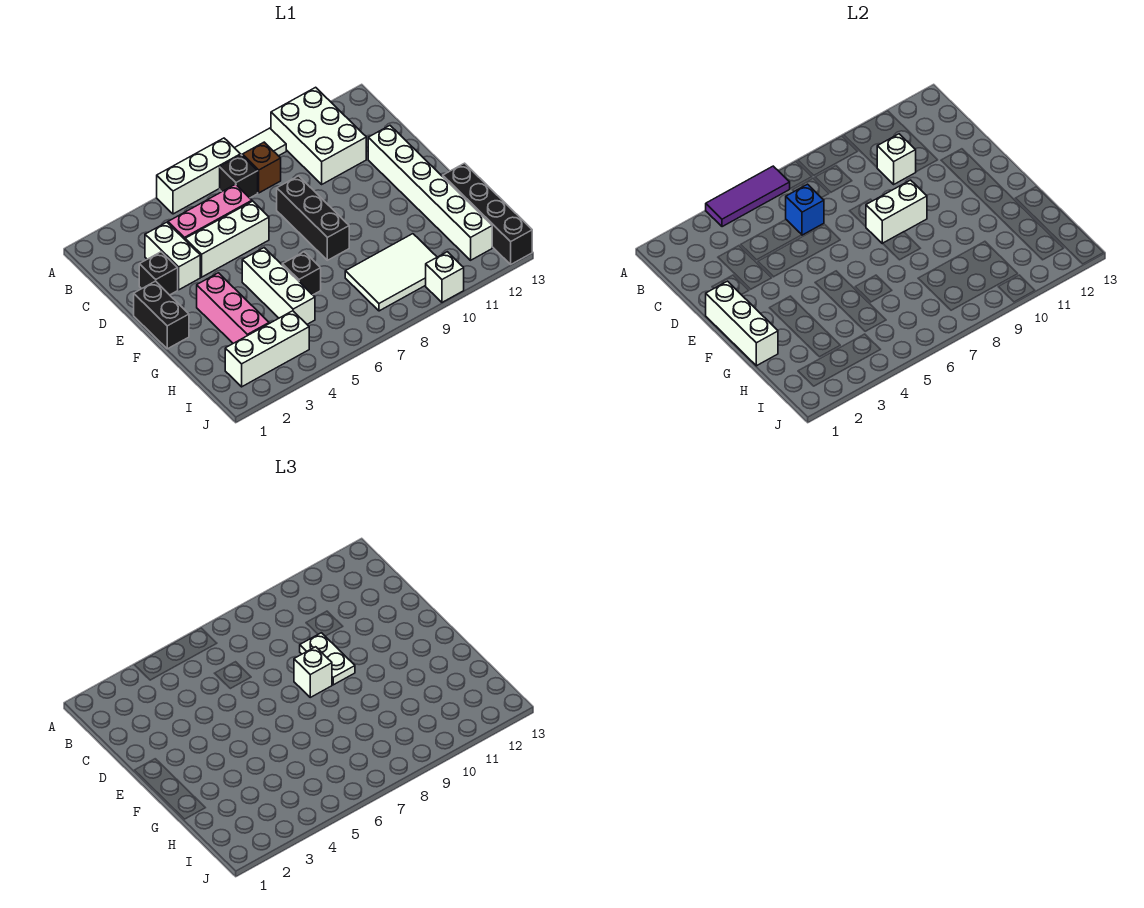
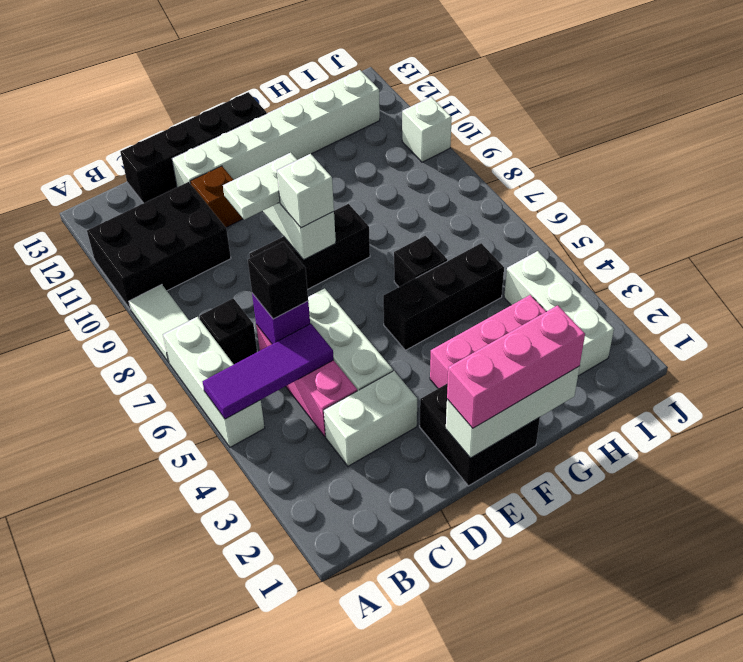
purple tile A4:A6 level 2 -> purple tile A5:C5 level 2
white brick A10:C11 level 1 -> black brick A10:C11 level 1
brown brick B8 level 1 -> brown brick D11 level 1
blue brick C6 level 2 -> purple brick C6 level 2
white brick C10 level 2 -> none
black brick D2 level 1 -> black brick C6 level 3
black brick E1:F1 level 1 -> black brick E1:F2 level 1
none -> pink brick E1:G1 level 3
white brick F5:H5 level 1 -> black brick F5:H5 level 1
black brick G13:J13 level 1 -> black brick C13:F13 level 1
white tile H8:I10 level 1 -> none

